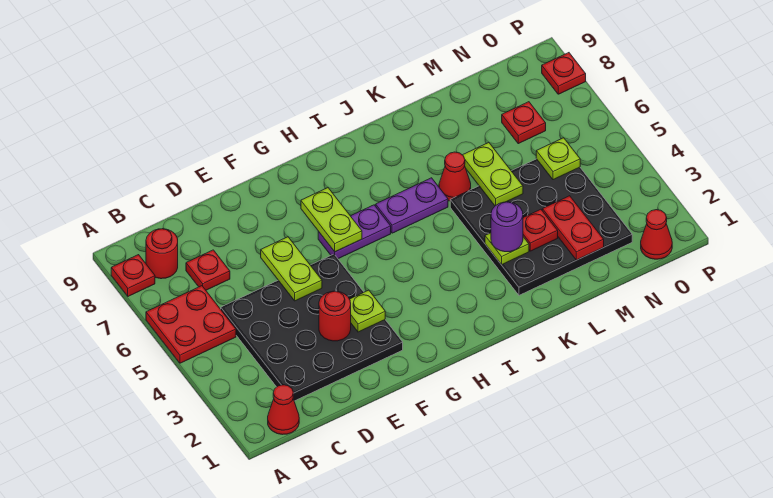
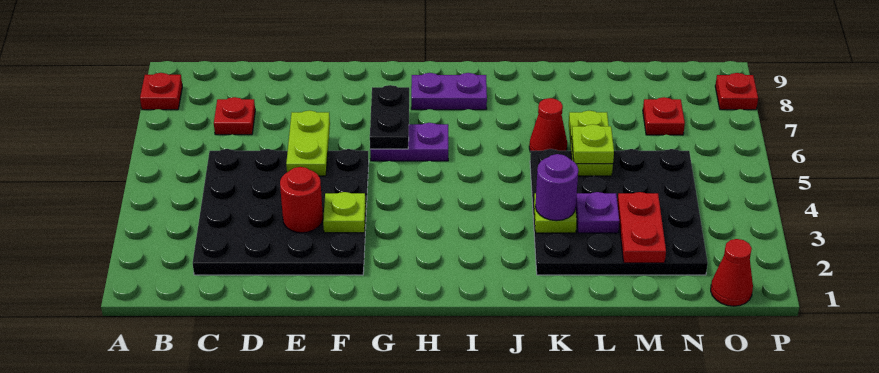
red plate A5:B6 level 1 -> none
red cone B1 level 1 -> none
red round brick B8 level 1 -> none
lime plate G6:G7 level 2 -> black plate G6:G7 level 2
purple plate I6:J6 level 1 -> purple plate H8:I8 level 1
red plate L3 level 2 -> purple plate L3 level 2
lime plate N5 level 2 -> lime plate L5 level 3

